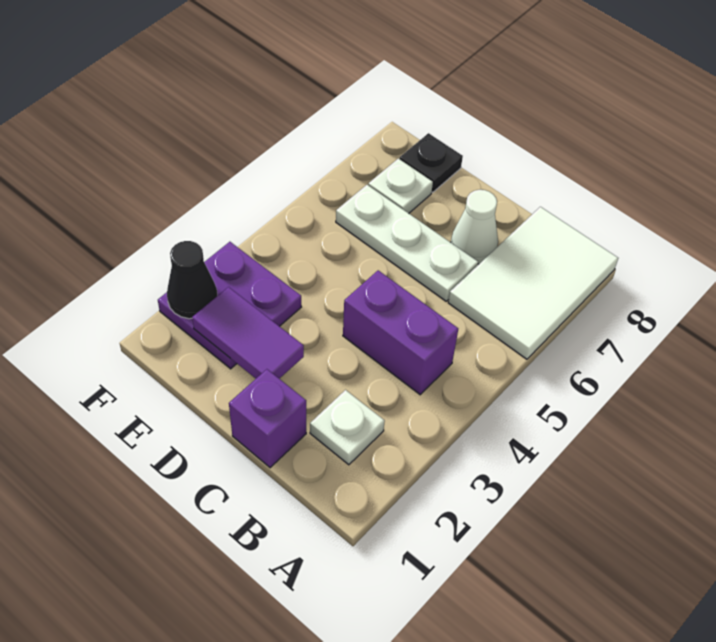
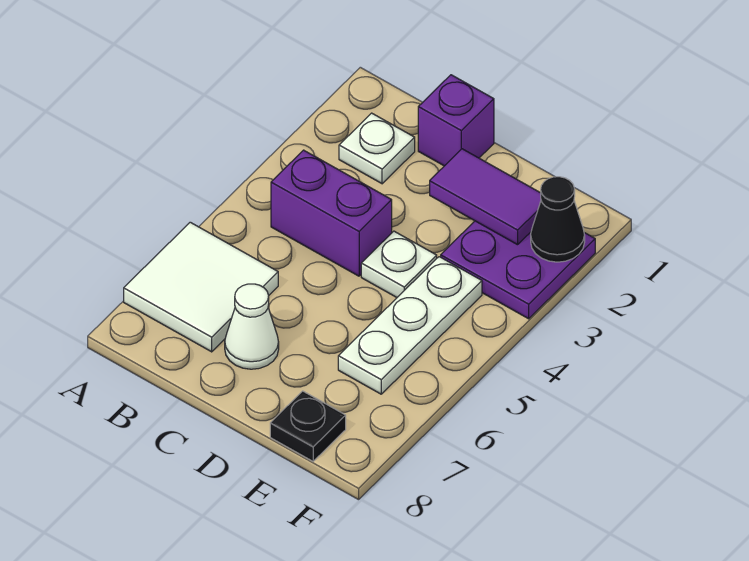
white tile A6:B8 level 1 -> white tile A6:B7 level 1
white plate C6:E6 level 1 -> white plate E4:E6 level 1
white plate E7 level 1 -> white plate D4 level 1

